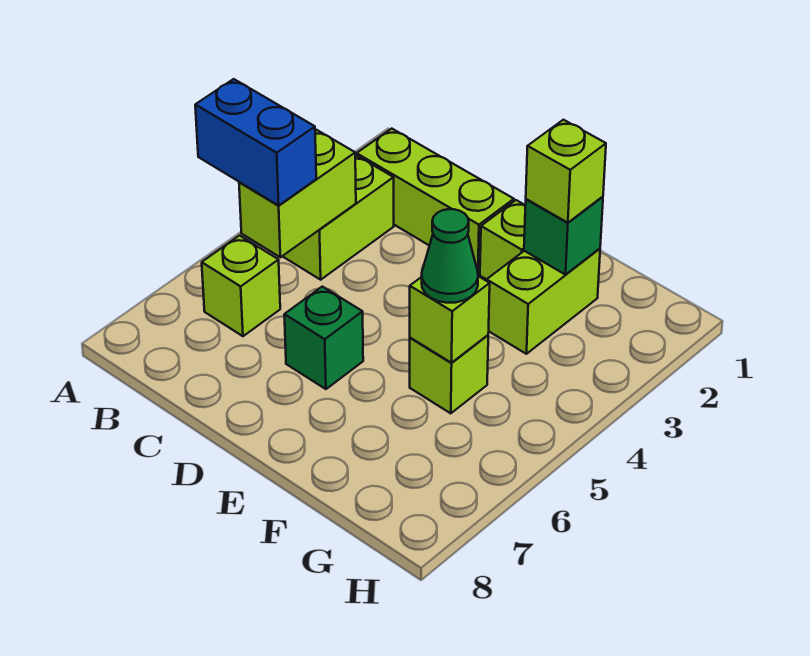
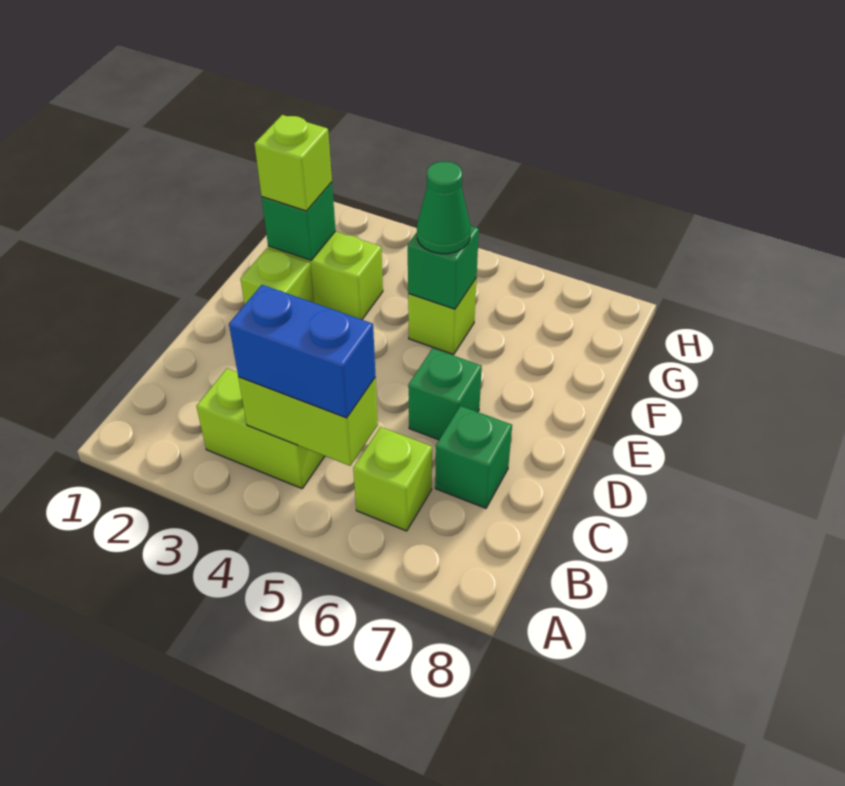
blue brick A5:B5 level 3 -> blue brick B4:B5 level 3
lime brick B2:D2 level 1 -> none
none -> green brick C7 level 1
lime brick F5 level 2 -> green brick F5 level 2

